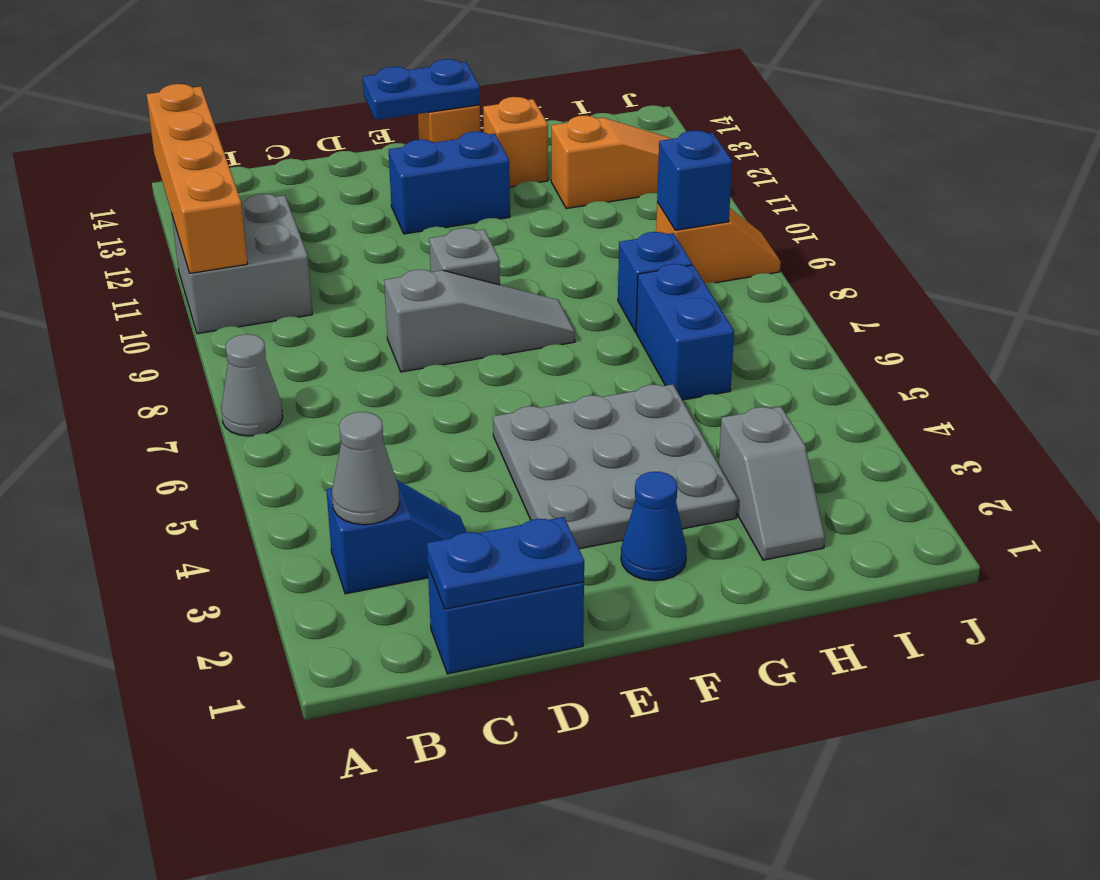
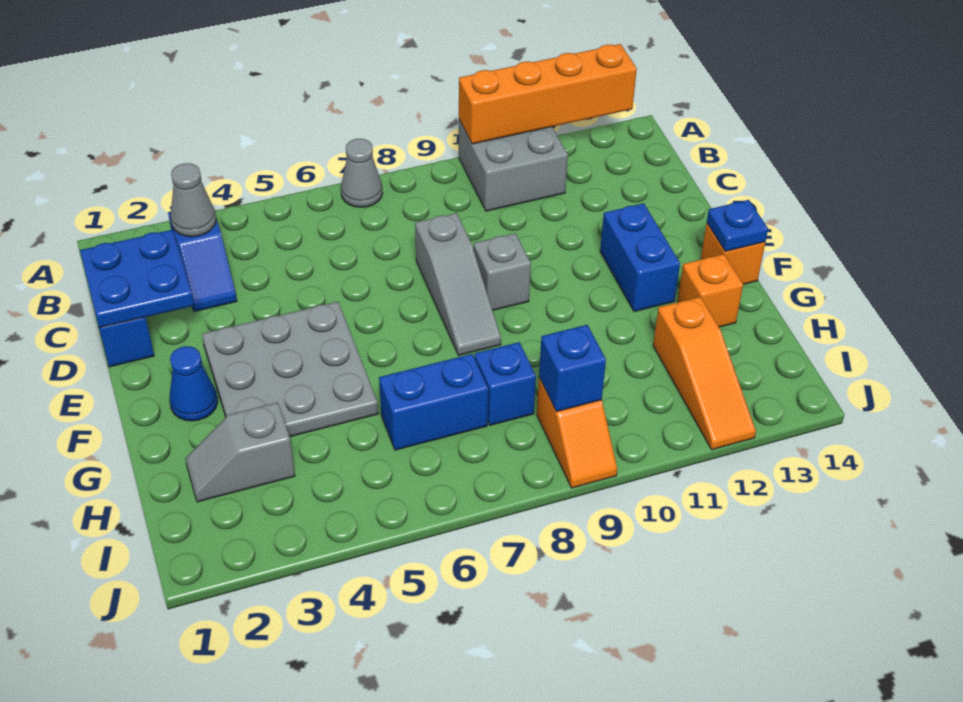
blue plate C1:D1 level 2 -> blue plate C1:D2 level 2
blue plate E14:F14 level 2 -> blue plate F14 level 2

